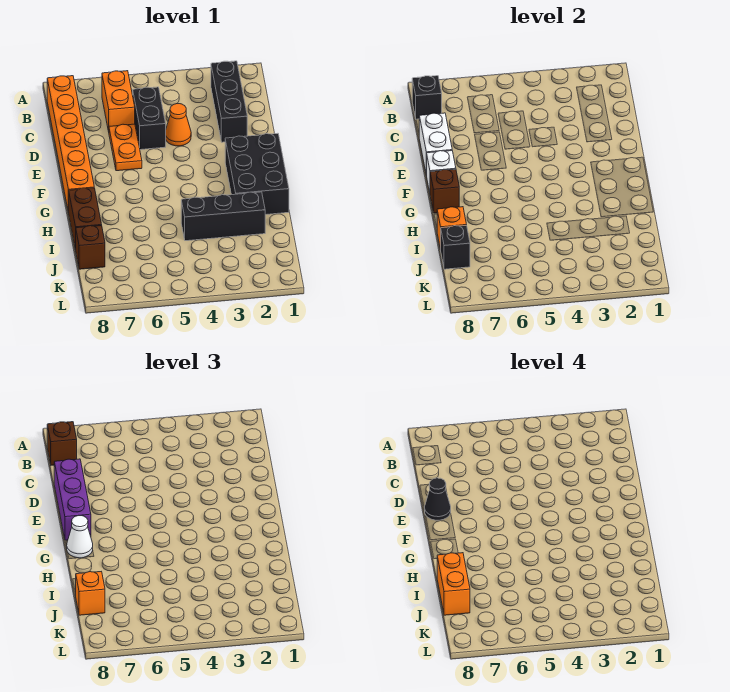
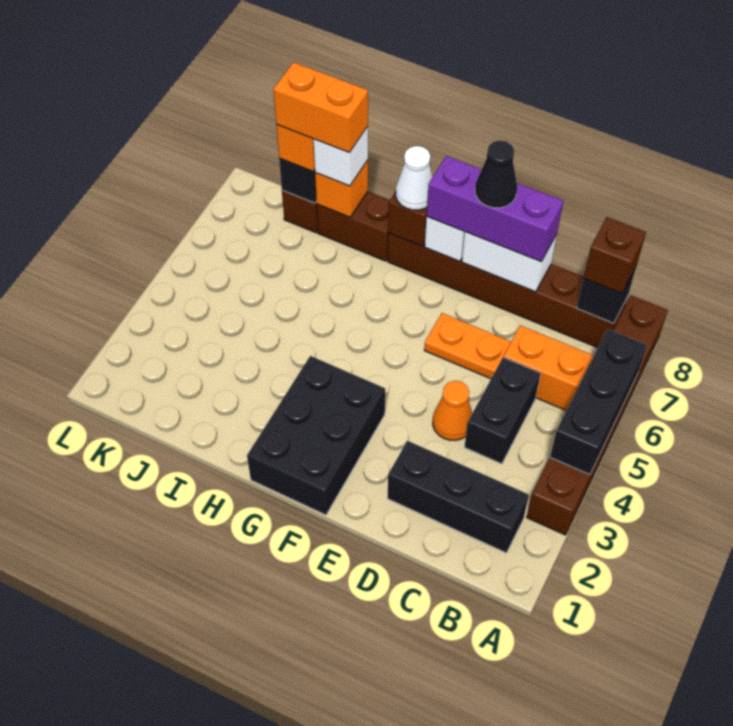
none -> brown brick A3:A8 level 1
orange brick B8:G8 level 1 -> brown brick B8:G8 level 1
black brick C5:D5 level 1 -> black brick C4:C5 level 1
black brick F1:H2 level 1 -> black brick F1:G3 level 1
black brick I2:I4 level 1 -> black brick A4:A6 level 2
none -> white brick I8 level 3

